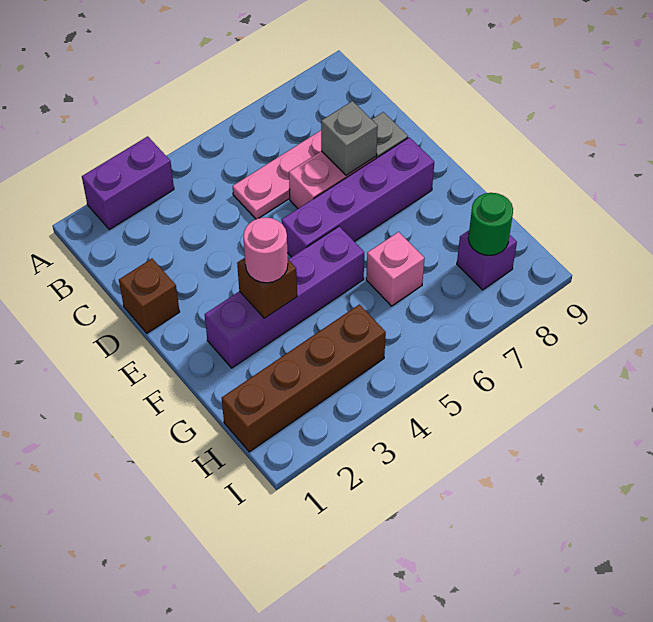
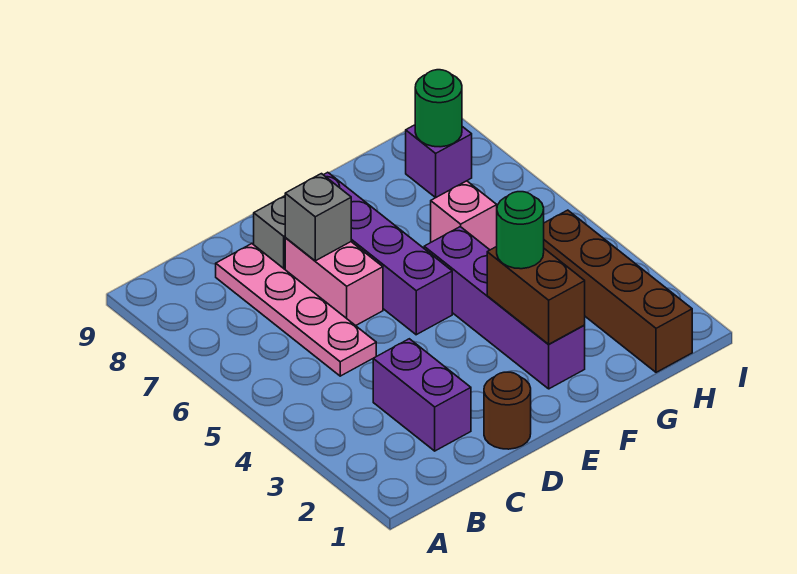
purple brick A2:A3 level 1 -> purple brick C2:C3 level 1
brown brick D1 level 1 -> brown round brick D1 level 1
brown brick F3 level 2 -> brown brick F2:F3 level 2
pink round brick F3 level 3 -> green round brick F3 level 3

